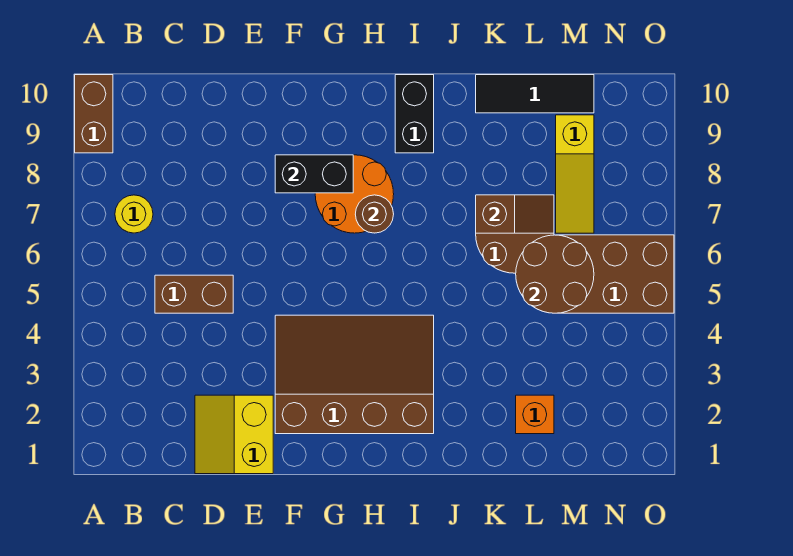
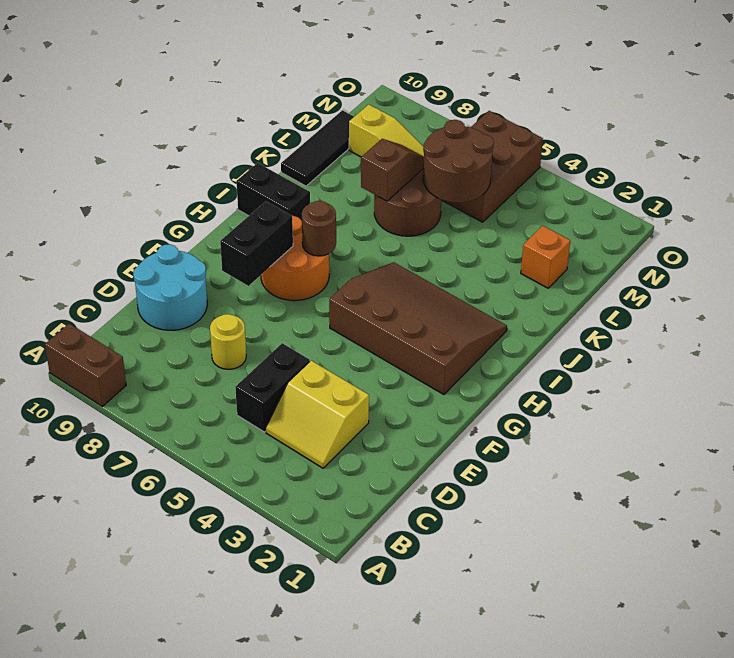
yellow round brick B7 level 1 -> yellow round brick D7 level 1
brown brick C5:D5 level 1 -> black brick C5:D5 level 1
yellow slope D1:E2 level 1 top E -> yellow slope C3:D4 level 1 top D
none -> cyan round brick D9:E10 level 1
brown slope F2:I4 level 1 top 2 -> brown slope G2:I5 level 1 top G

